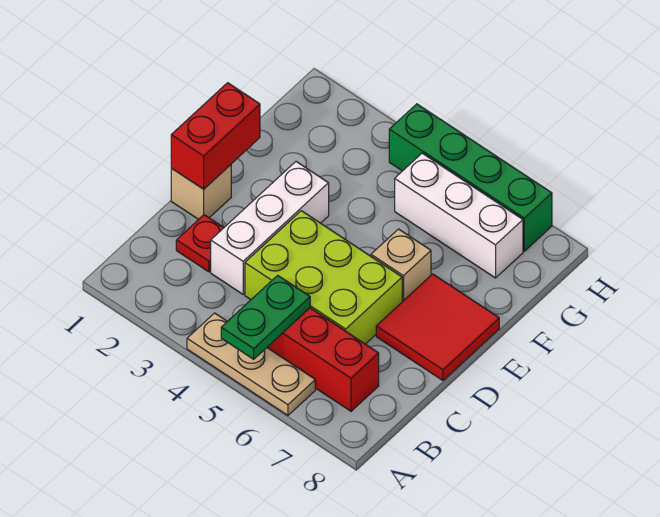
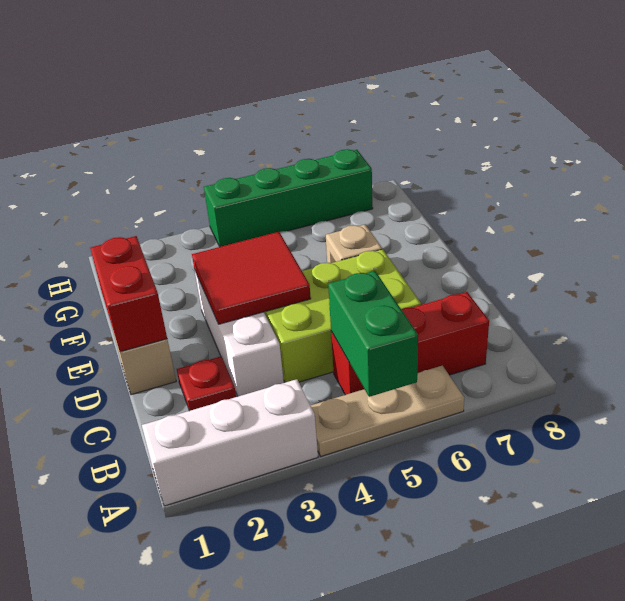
green plate A5:B5 level 2 -> green brick A5:B5 level 2
red tile D7:E8 level 1 -> red tile D3:E4 level 2
white brick G5:G7 level 1 -> white brick A1:A3 level 1

